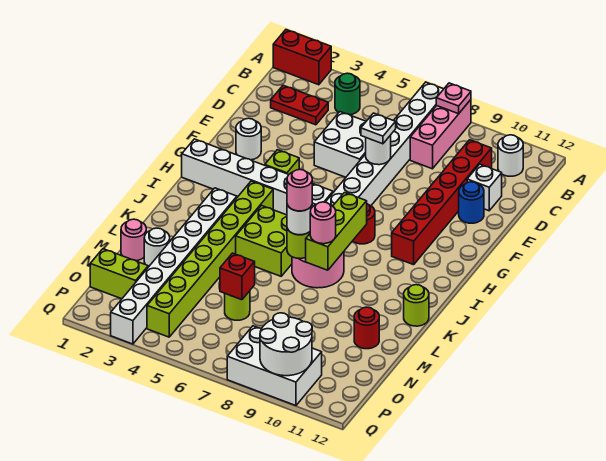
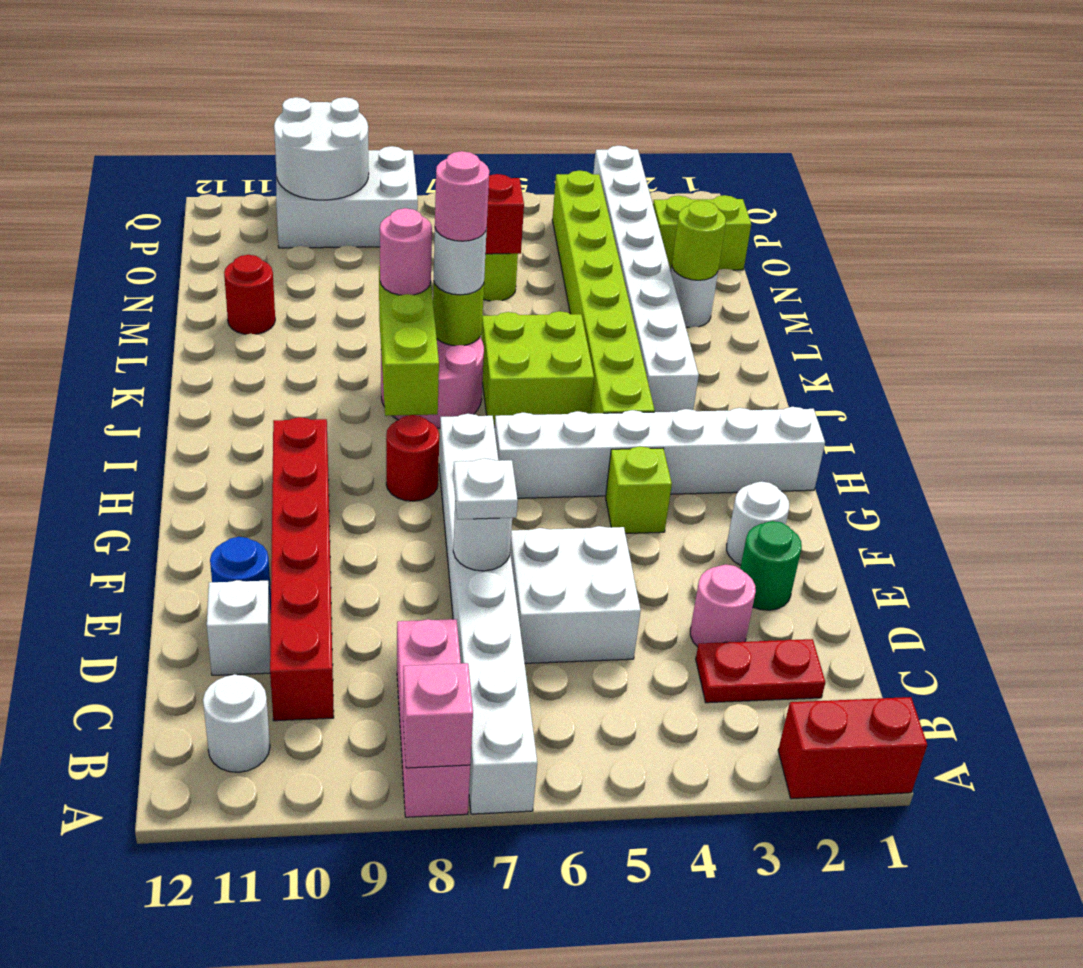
pink plate A8 level 2 -> pink brick A8 level 2
green round brick B4 level 1 -> green round brick E2 level 1
lime round brick K12 level 1 -> lime round brick M2 level 2
pink round brick M1 level 1 -> pink round brick D3 level 1

